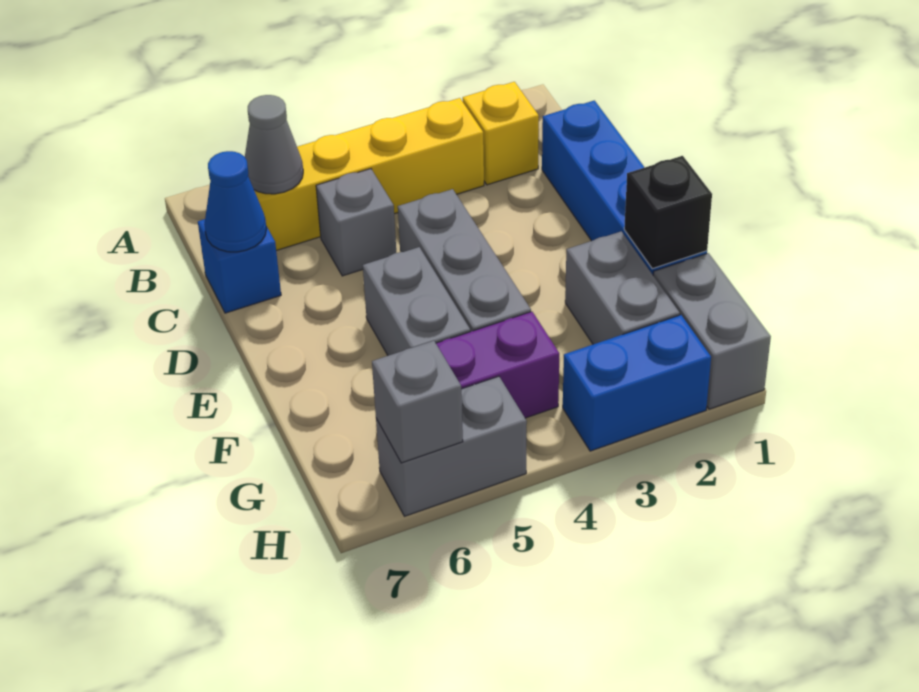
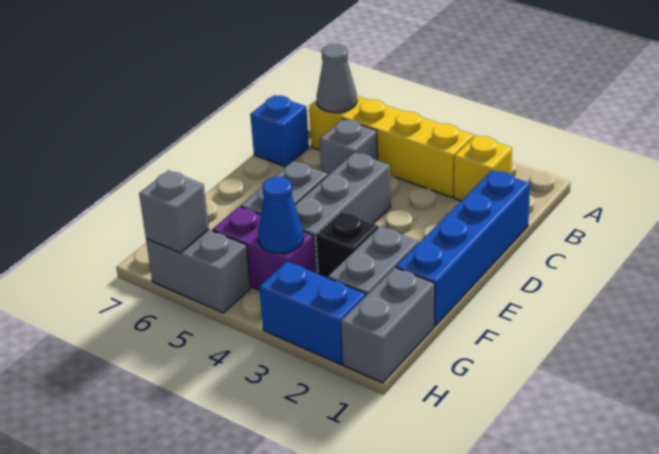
blue cone C7 level 2 -> blue cone G4 level 2
black brick F1 level 2 -> black brick F3 level 1

